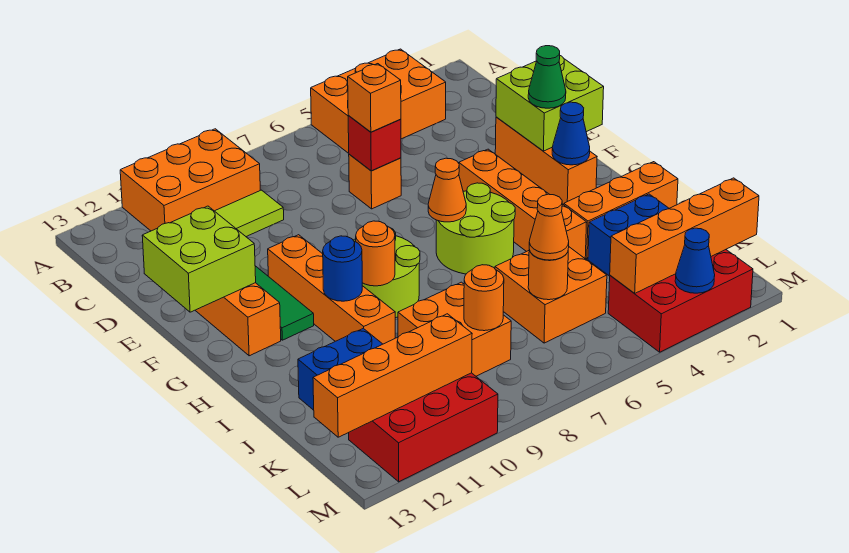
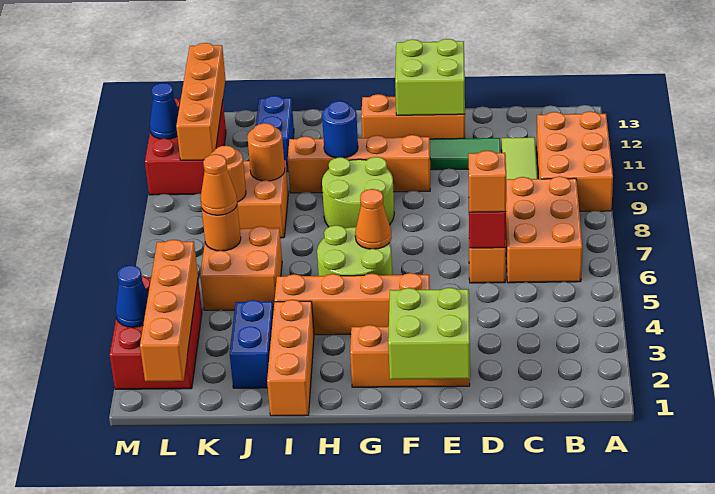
orange brick A3:B5 level 1 -> orange brick B6:C8 level 1
green cone F2 level 3 -> none
blue cone G2 level 2 -> blue cone M11 level 2
orange round brick H9 level 2 -> orange round brick J9 level 2

